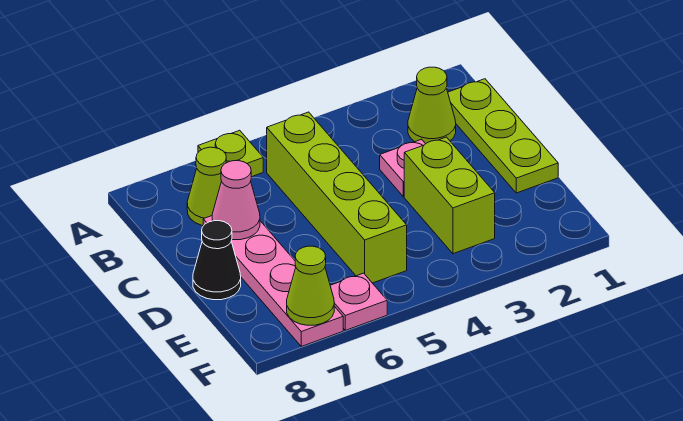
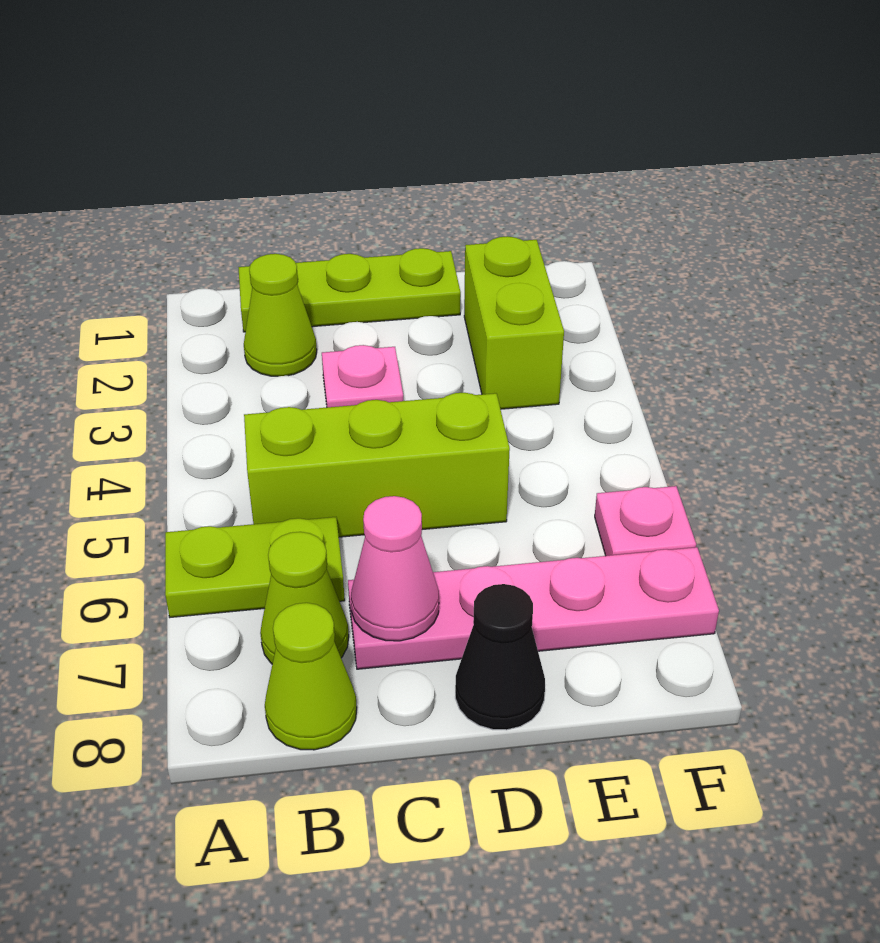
lime plate A6 level 1 -> lime plate A6:B6 level 1
lime brick B5:E5 level 1 -> lime brick B5:D5 level 1
lime brick D3:E3 level 1 -> lime brick E2:E3 level 1
lime cone F7 level 2 -> lime cone B8 level 1

